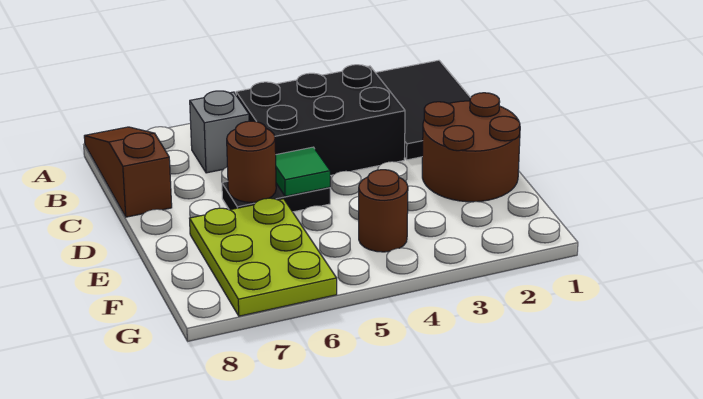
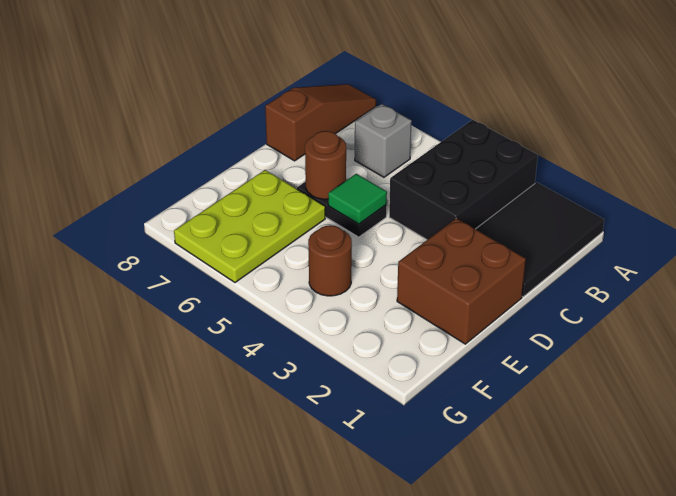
black brick B3:C5 level 1 -> black brick A3:C4 level 1
brown round brick D1:E2 level 1 -> brown brick D1:E2 level 1

